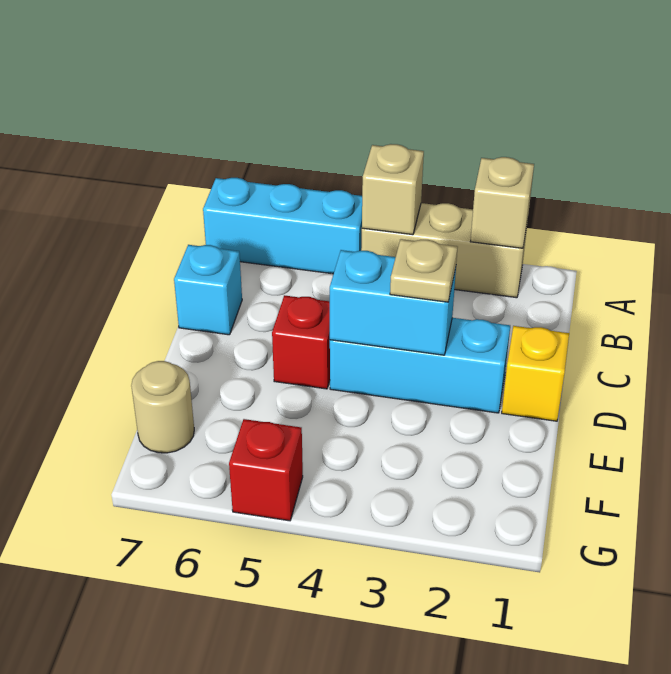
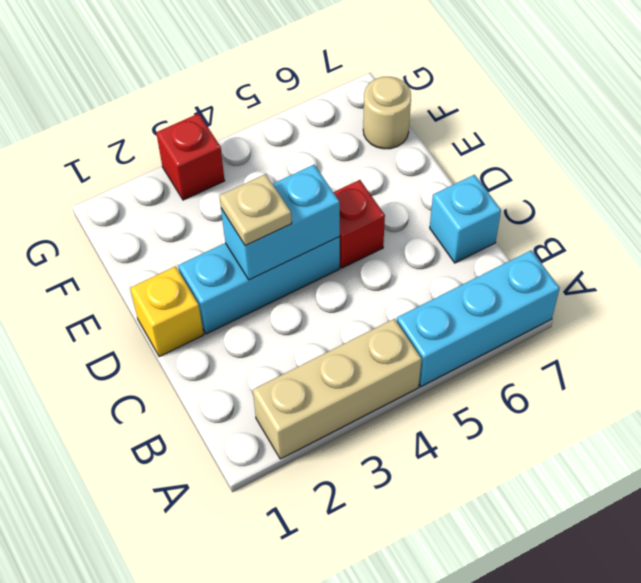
tan brick A2 level 2 -> none
tan brick A4 level 2 -> none
red brick G5 level 1 -> red brick G3 level 1

